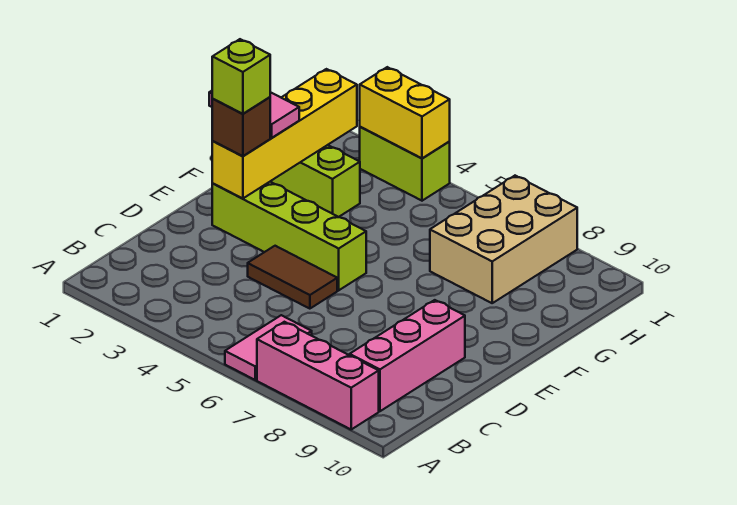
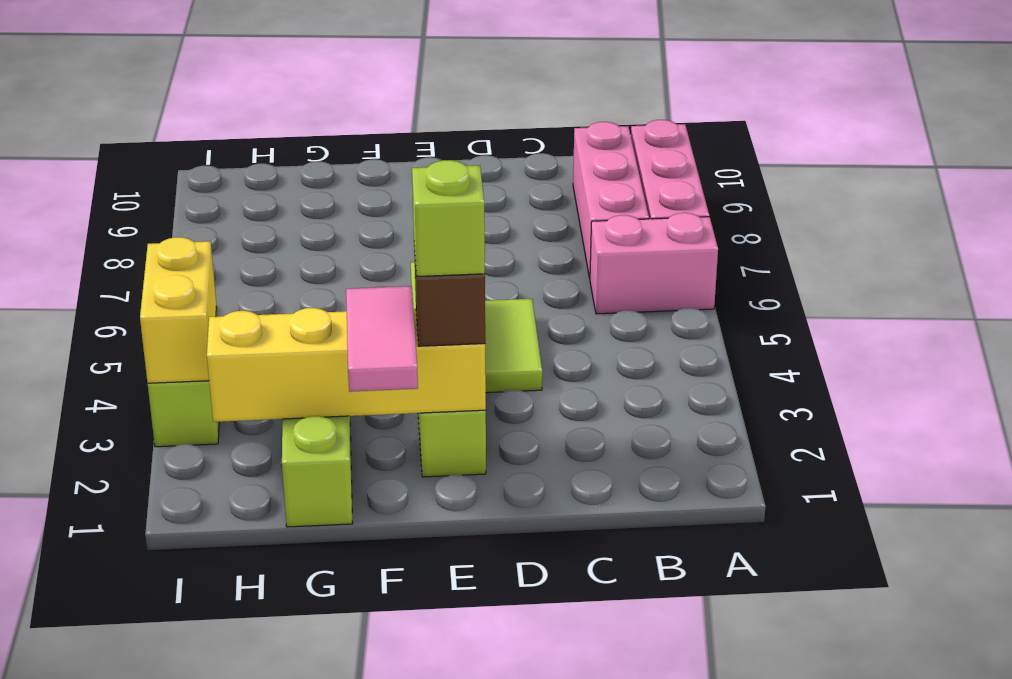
pink tile A6:B6 level 1 -> pink brick A6:B6 level 1
pink brick B9:D9 level 1 -> pink brick B7:B9 level 1
brown tile D4:D5 level 1 -> lime tile D4:D5 level 1
tan brick G7:I8 level 1 -> none

